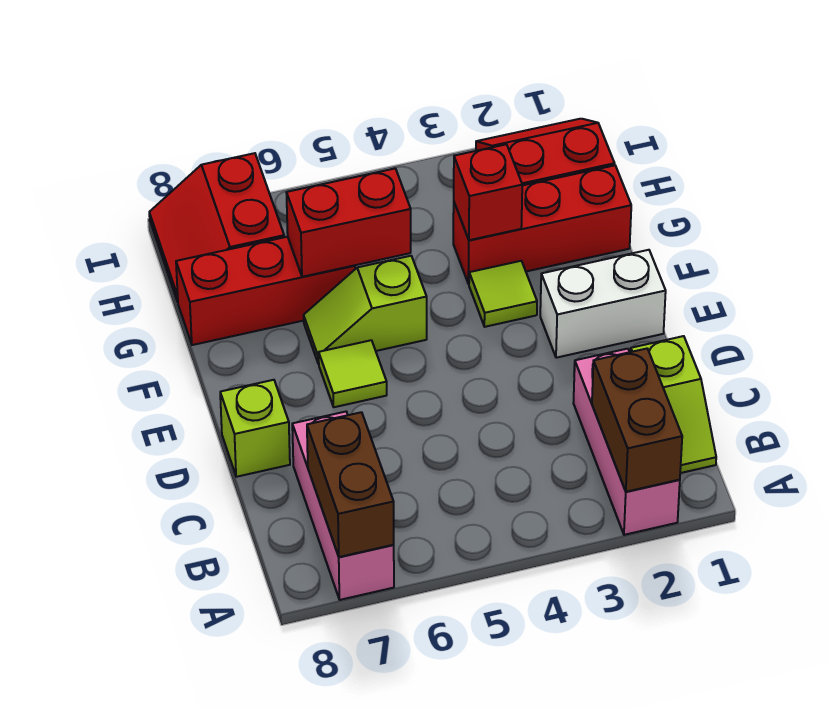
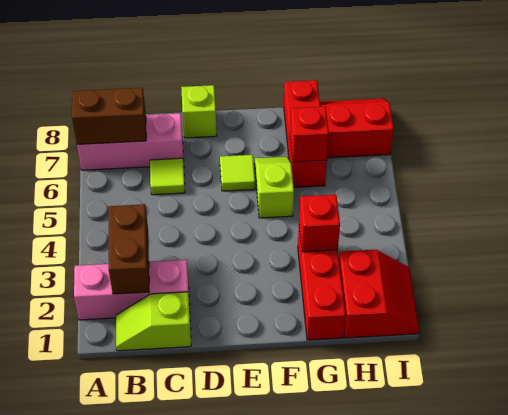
brown brick A2:B2 level 2 -> brown brick B2:B3 level 2
white brick E1:E2 level 1 -> none
lime tile F3 level 1 -> lime tile C6 level 1
red brick G5:G6 level 2 -> red brick G6 level 2

